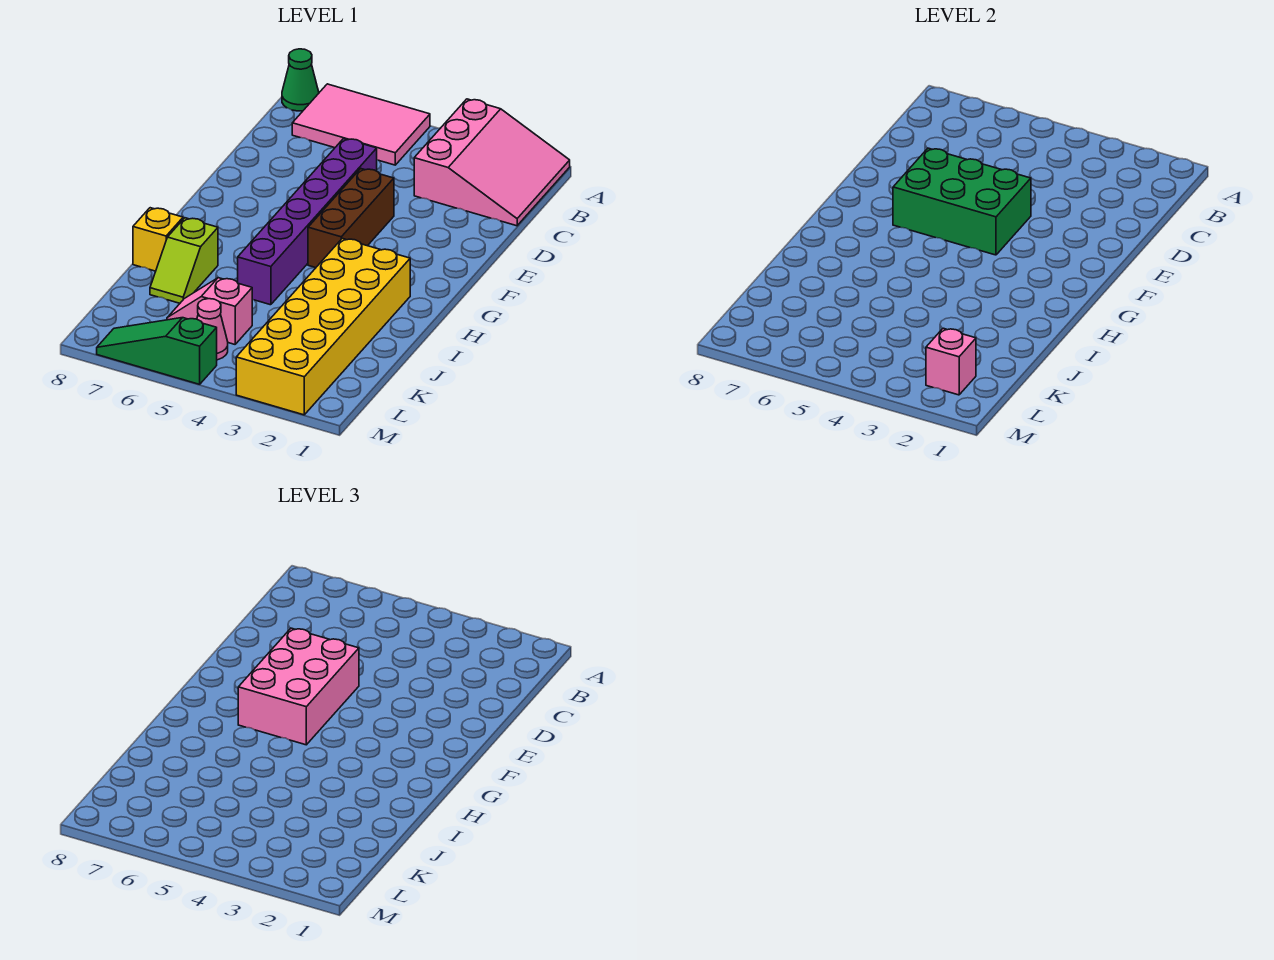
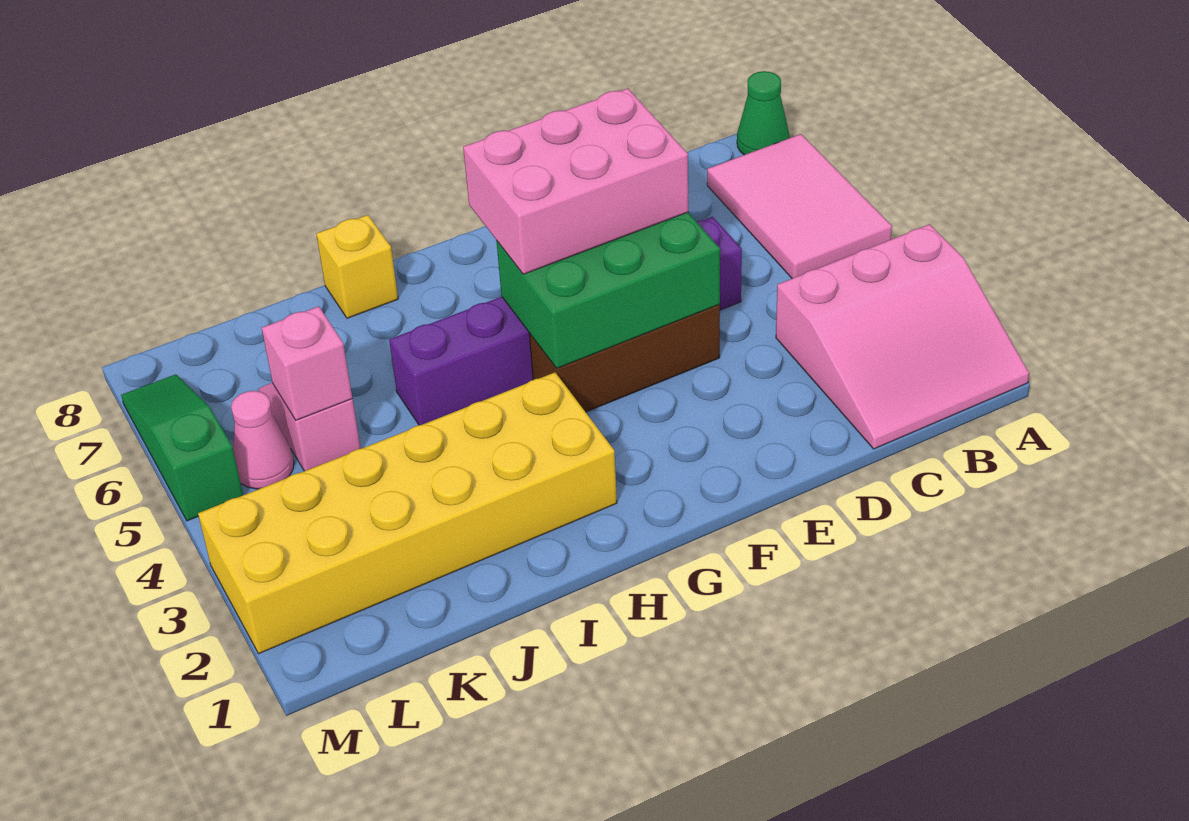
green brick E4:F6 level 2 -> green brick E4:G5 level 2
lime slope I7:J7 level 1 top I -> none
pink brick L2 level 2 -> pink brick K5 level 2

